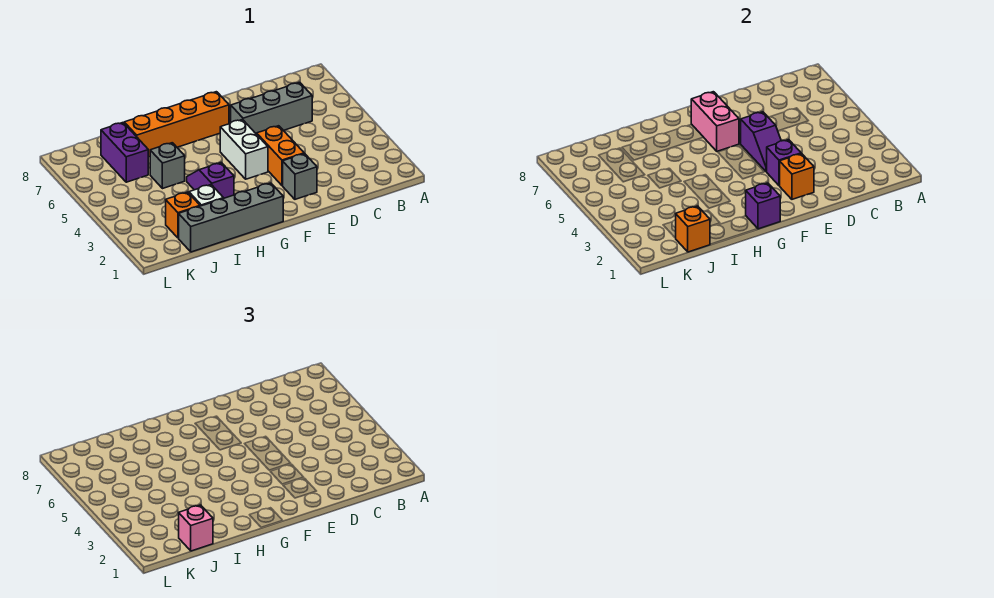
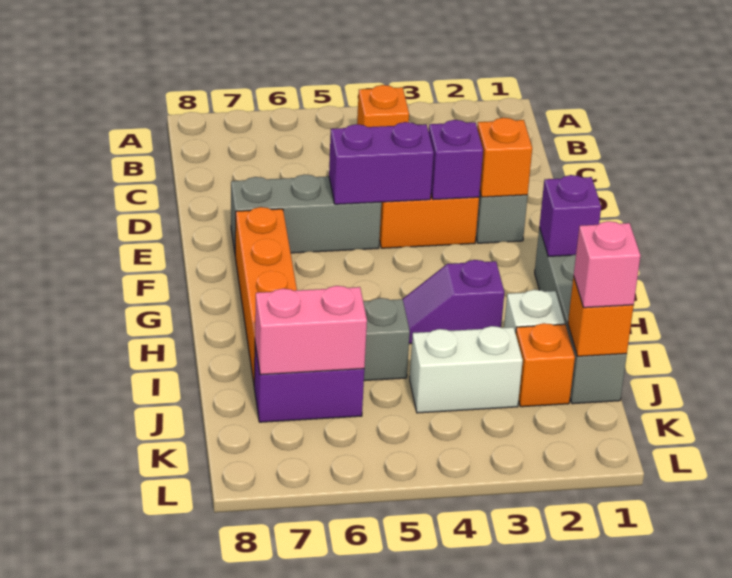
none -> orange brick B4 level 1
grey brick C6:E6 level 1 -> grey brick E5:E7 level 1
purple slope E4:E5 level 2 top 5 -> purple brick E4:E5 level 2
white brick F4:F5 level 1 -> white brick J3:J4 level 1
pink brick F6:F7 level 2 -> pink brick J6:J7 level 2

